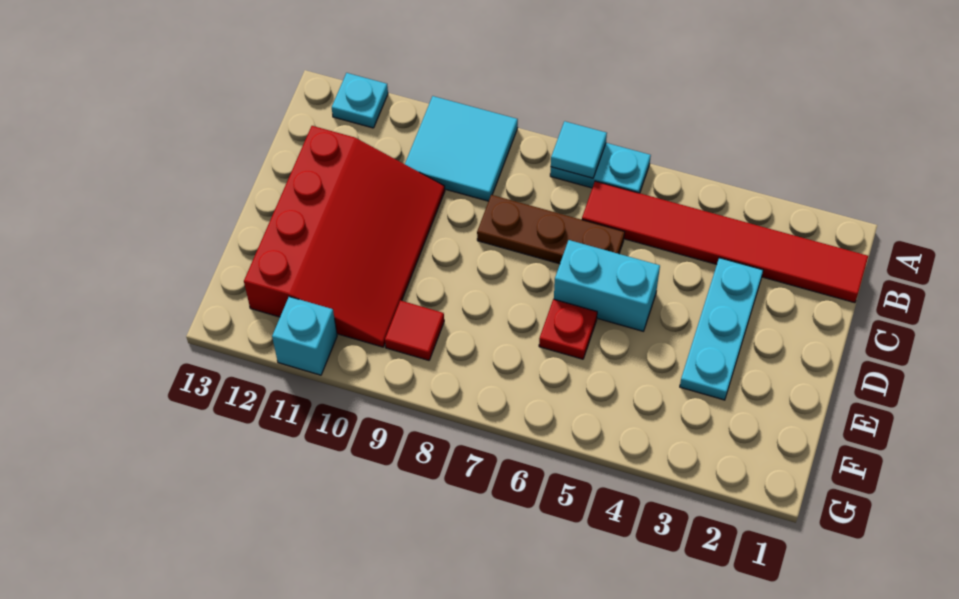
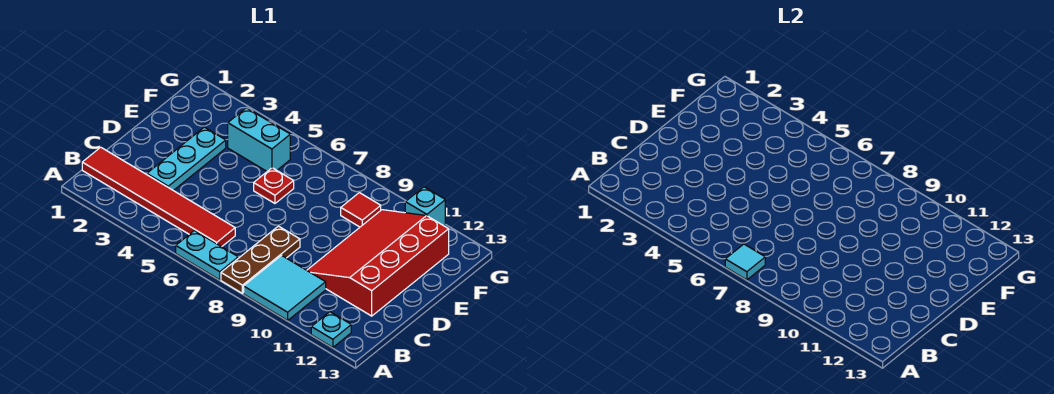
brown plate C6:C8 level 1 -> brown plate A8:C8 level 1
cyan brick D5:D6 level 1 -> cyan brick F4:F5 level 1

